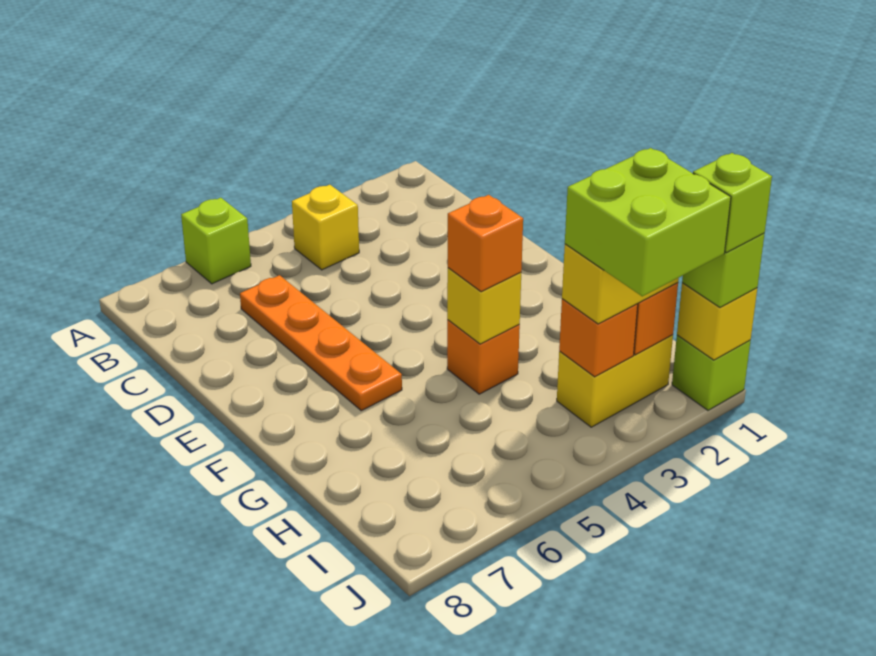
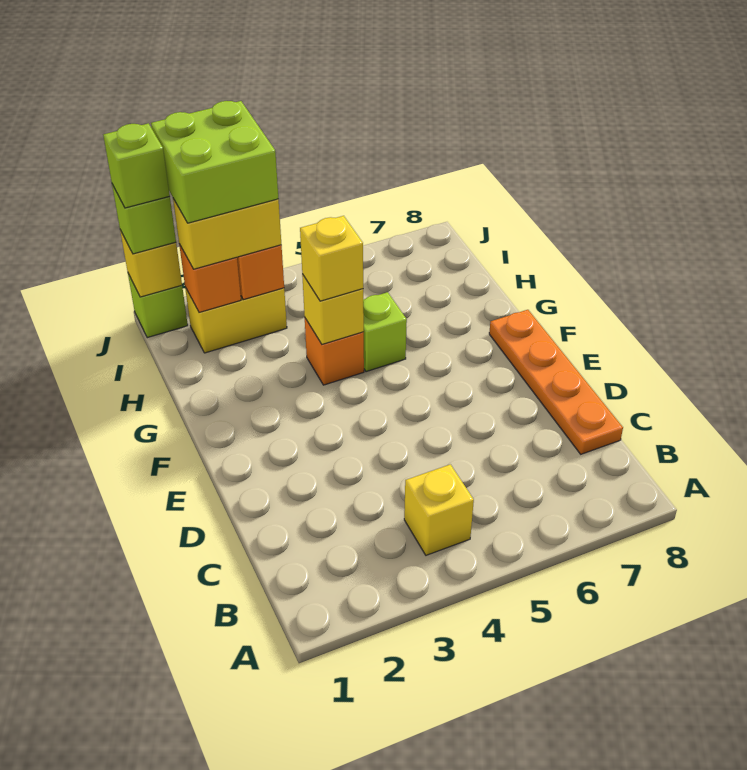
lime brick A6 level 1 -> lime brick G5 level 1
orange plate C6:F6 level 1 -> orange plate C8:F8 level 1
orange brick G4 level 3 -> yellow brick G4 level 3

